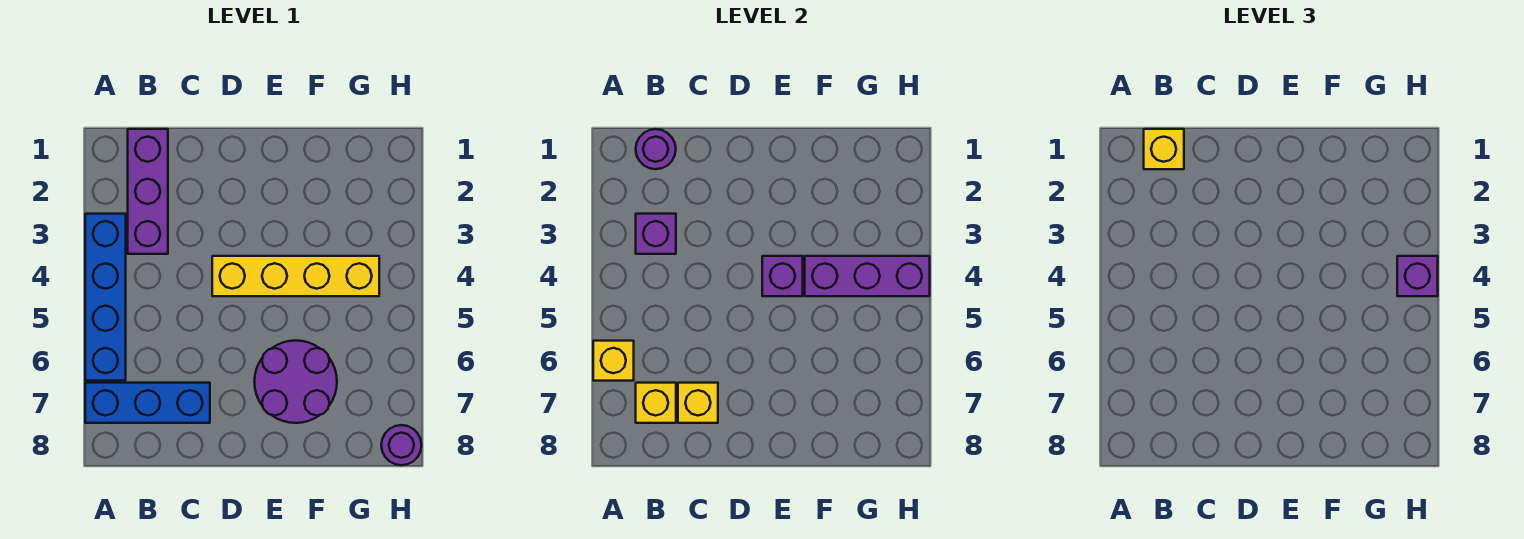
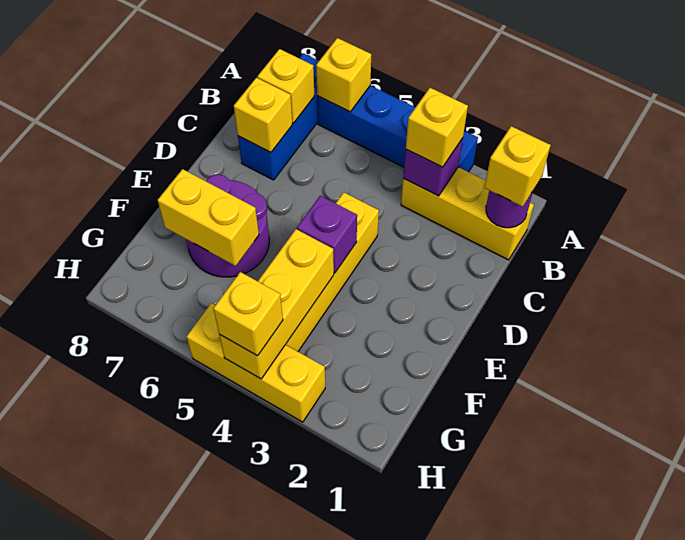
purple brick B1:B3 level 1 -> yellow brick B1:B3 level 1
none -> yellow brick B3 level 3
purple brick F4:H4 level 2 -> yellow brick F4:H4 level 2
none -> yellow brick F6:F7 level 2
none -> yellow brick H3:H5 level 1
purple brick H4 level 3 -> yellow brick H4 level 3
purple round brick H8 level 1 -> none

